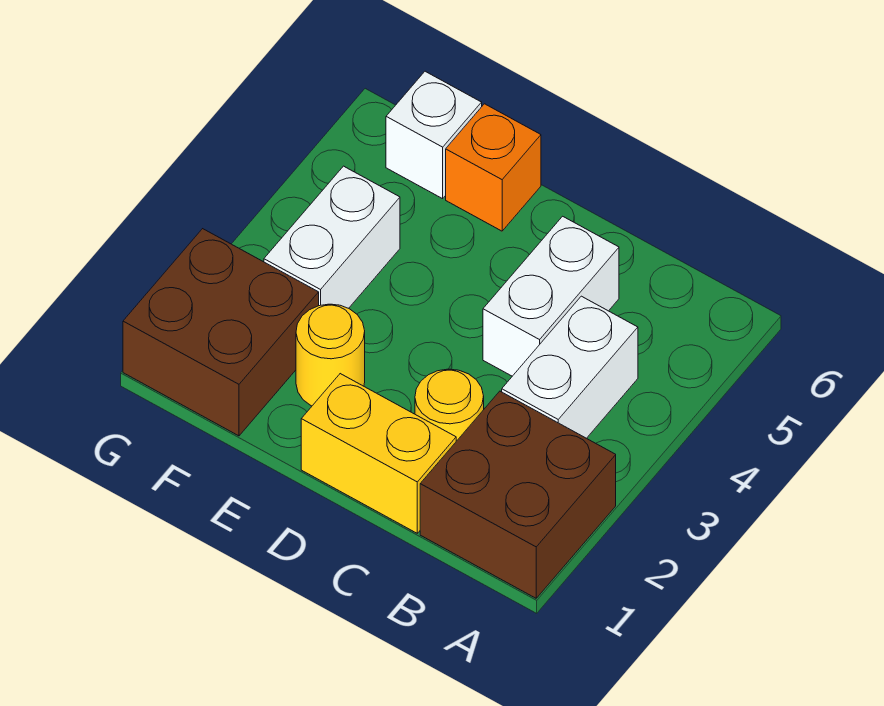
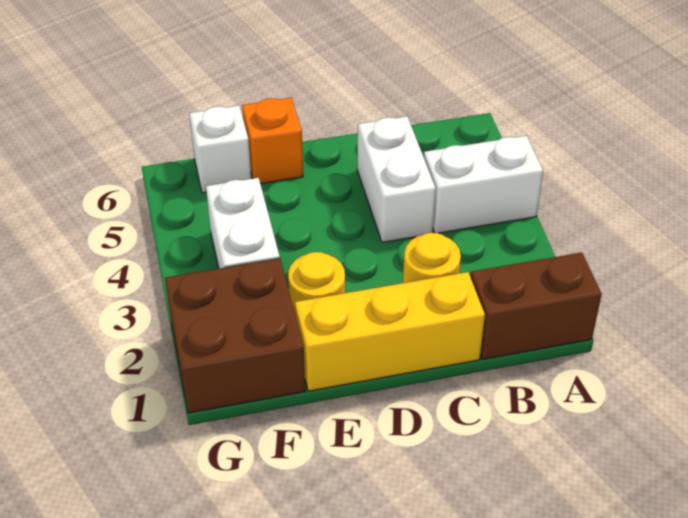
brown brick A1:B2 level 1 -> brown brick A1:B1 level 1
white brick B3:B4 level 1 -> white brick A4:B4 level 1
yellow brick C1:D1 level 1 -> yellow brick C1:E1 level 1

